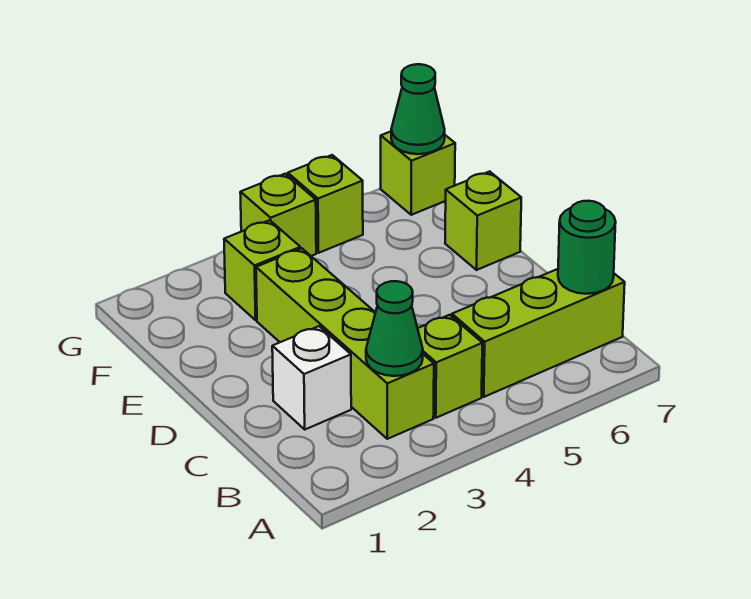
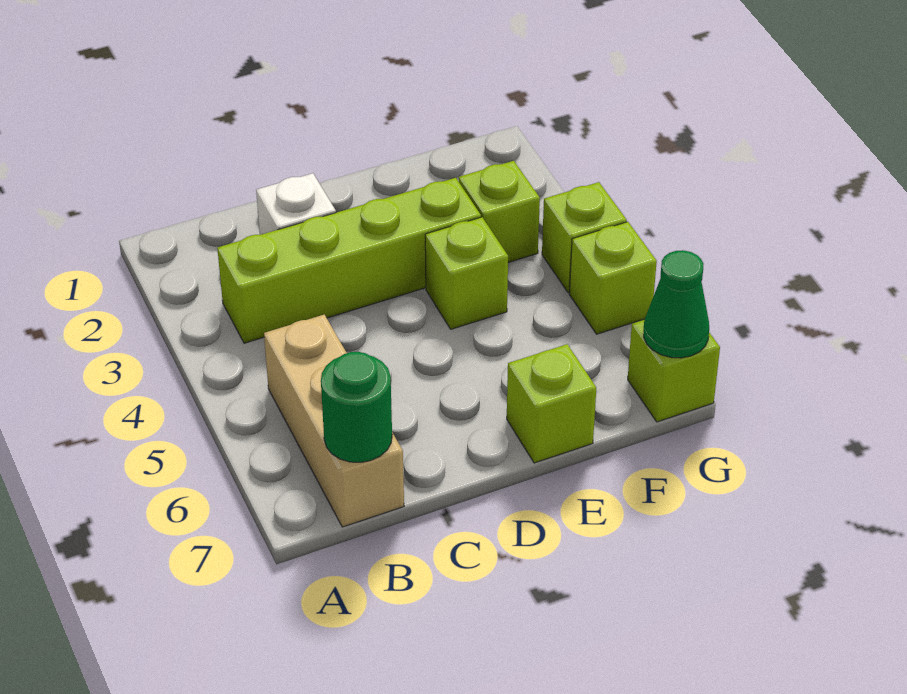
green cone B3 level 2 -> none
lime brick B4 level 1 -> lime brick E4 level 1
lime brick B5:B7 level 1 -> tan brick B5:B7 level 1

